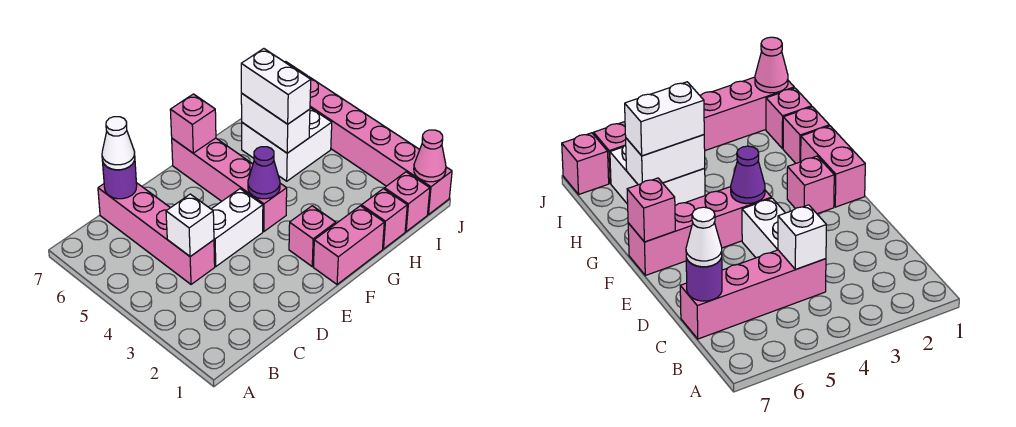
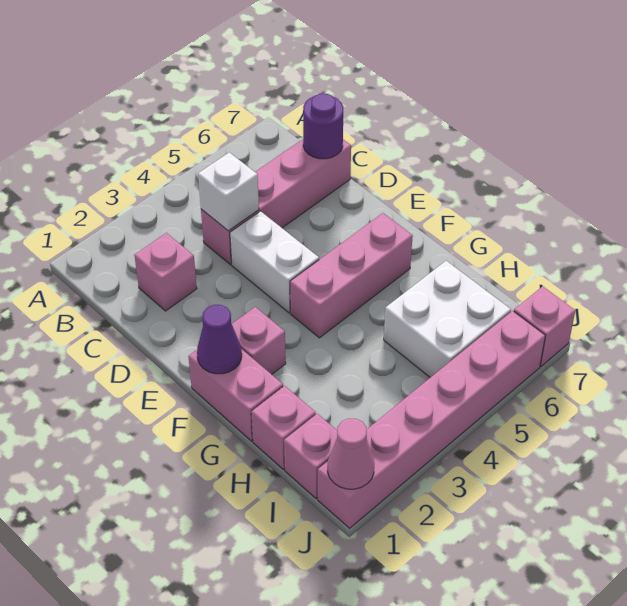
white cone C7 level 3 -> none
pink brick F4:F7 level 1 -> pink brick F4:F6 level 1
purple cone F4 level 2 -> purple cone F1 level 2
pink brick F7 level 2 -> pink brick C2 level 1
white brick H5:H6 level 2 -> none
white brick H5:H6 level 3 -> none

